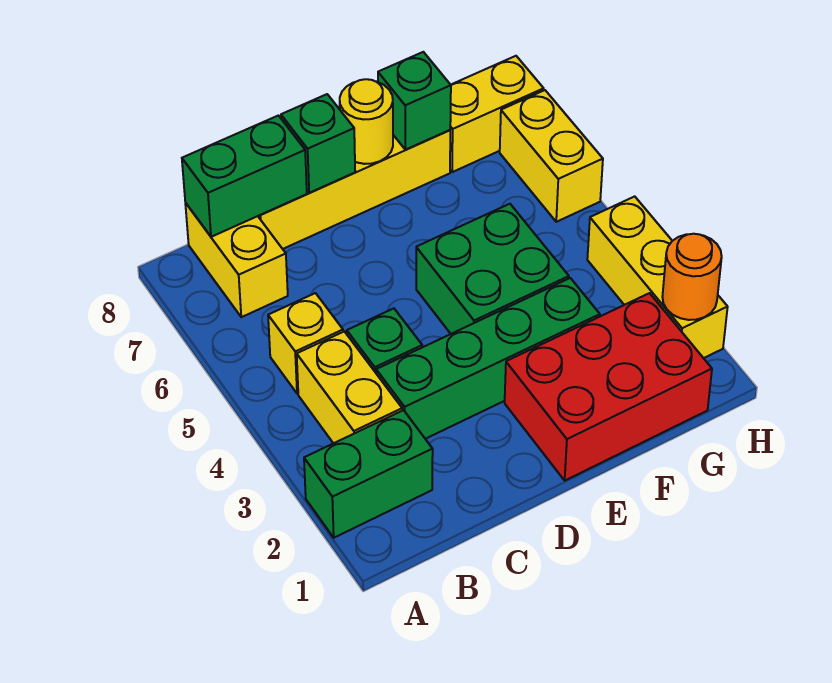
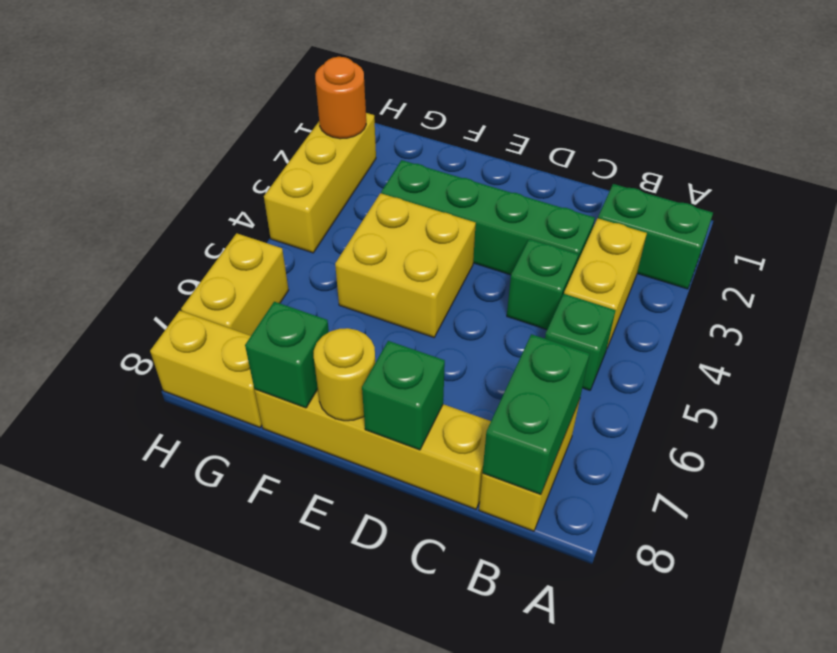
yellow brick B5 level 1 -> green brick B5 level 1
green brick B8:C8 level 2 -> green brick B7:B8 level 2
red brick E1:G2 level 1 -> none
green brick E4:F5 level 1 -> yellow brick E4:F5 level 1

